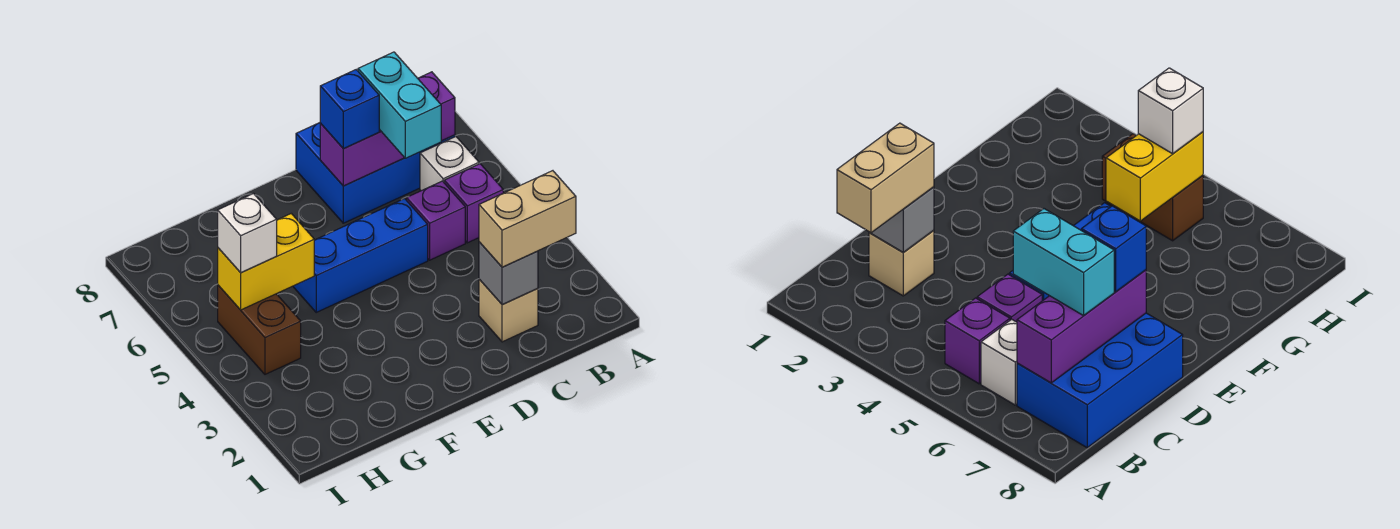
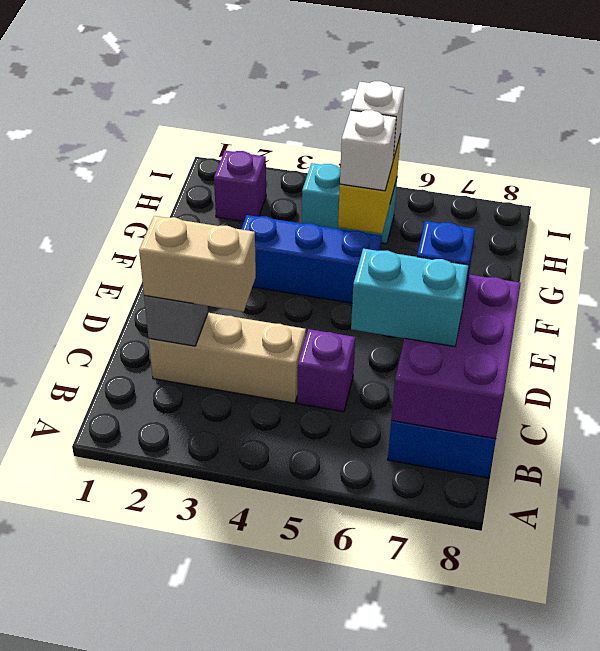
tan brick B2:C2 level 3 -> tan brick C2:C3 level 3
purple brick B5 level 1 -> purple brick H2 level 1
white brick B6 level 1 -> white brick G5 level 3
purple brick B7:D7 level 2 -> purple brick B7:D8 level 2
tan brick C2 level 1 -> tan brick C2:C4 level 1
blue brick D5:F5 level 1 -> blue brick F3:F5 level 1
brown brick H4:H5 level 1 -> cyan brick H4:H5 level 1

